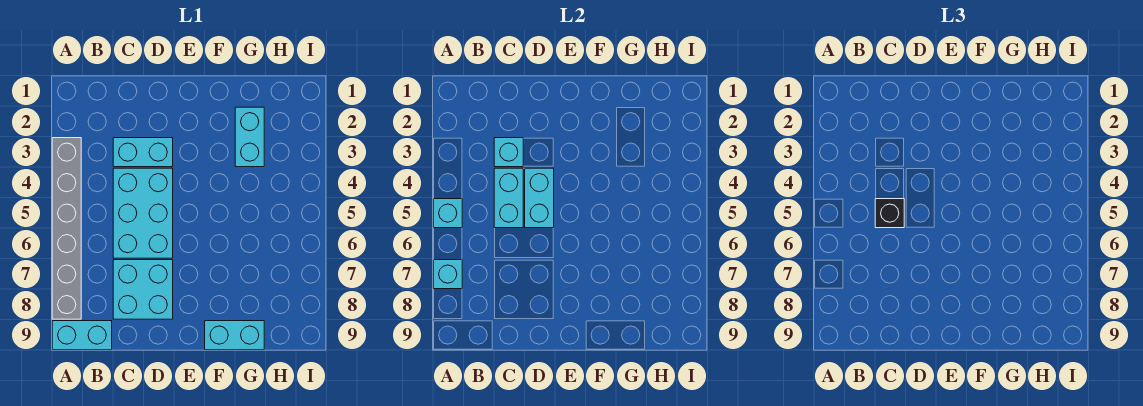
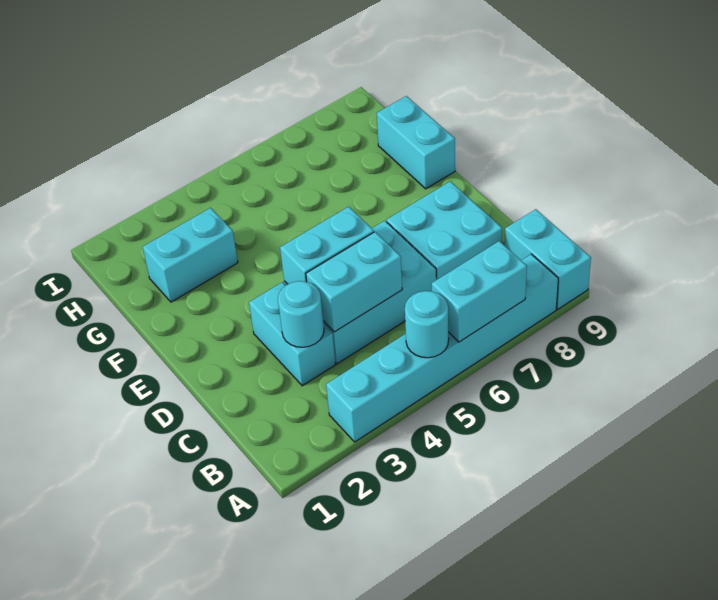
grey brick A3:A8 level 1 -> cyan brick A3:A8 level 1
cyan brick A5 level 2 -> cyan round brick A5 level 2
cyan brick A7 level 2 -> cyan brick A6:A7 level 2
cyan brick C3 level 2 -> cyan round brick C3 level 2
black brick C5 level 3 -> none

